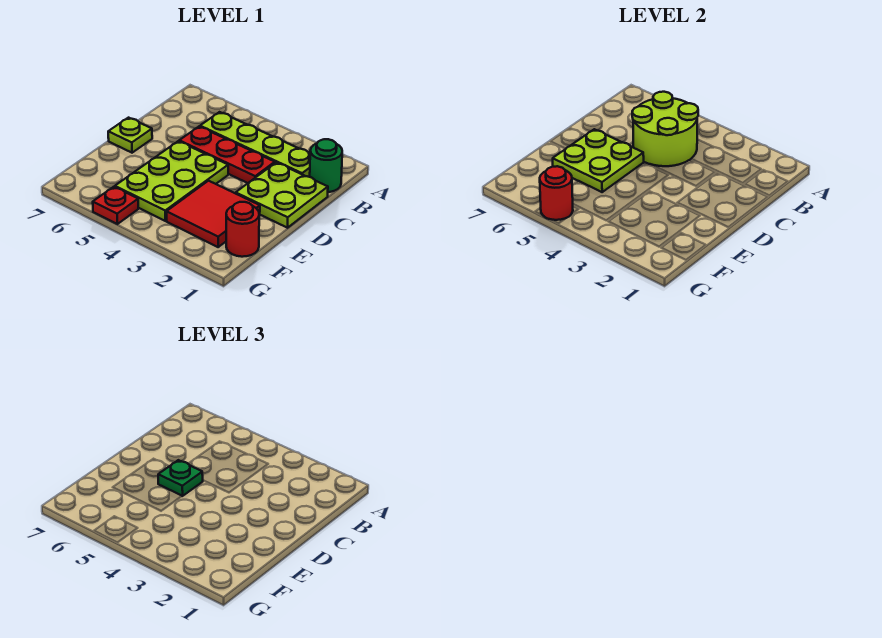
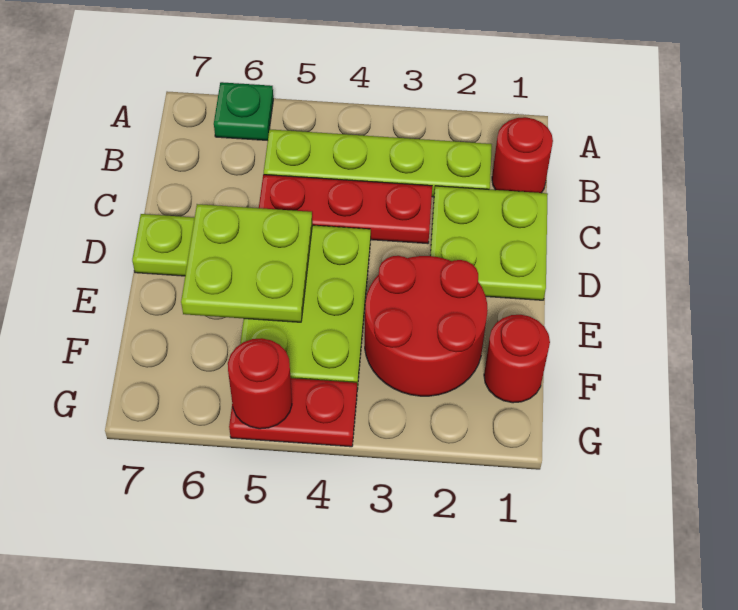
green round brick B1 level 1 -> red round brick B1 level 1
lime round brick B4:C5 level 2 -> none
green plate D5 level 3 -> green plate A6 level 1
red tile E2:F3 level 1 -> red round brick E2:F3 level 1
red plate G5 level 1 -> red plate G4:G5 level 1

